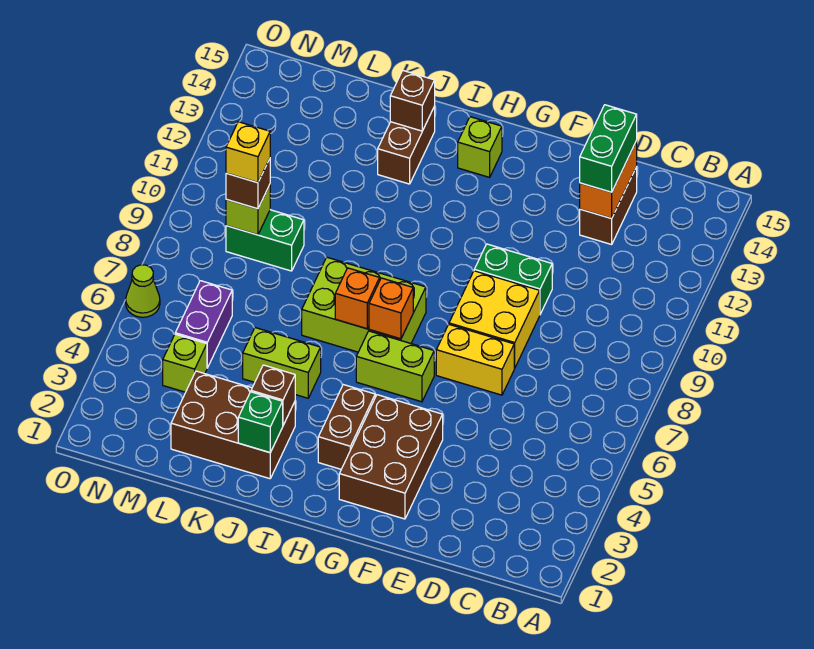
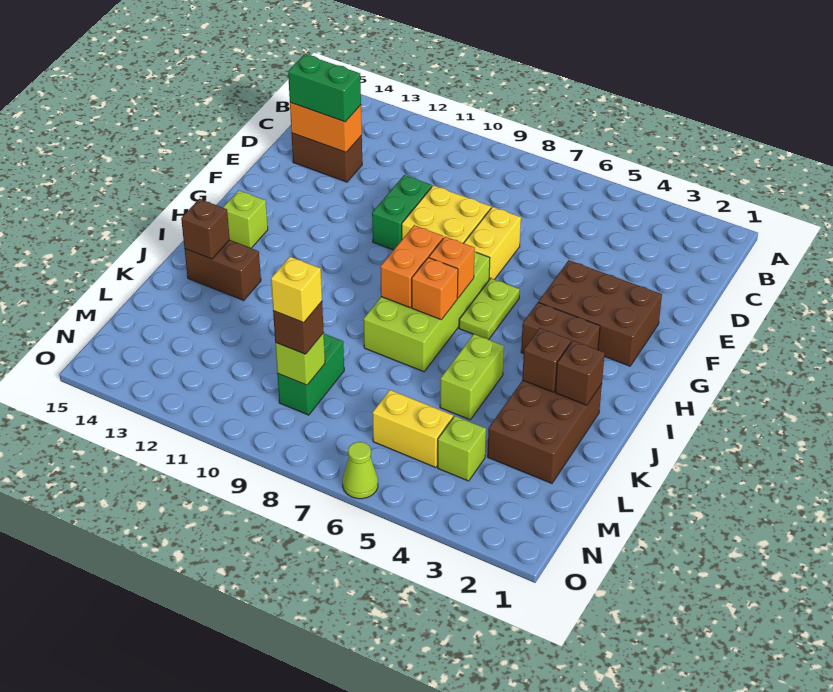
lime brick G6:H6 level 1 -> lime plate G6:H6 level 1
lime brick H7:J8 level 1 -> lime brick G7:J8 level 1
none -> orange brick H8:I8 level 2
green brick J2 level 2 -> brown brick J2 level 2
purple brick M5:M6 level 1 -> yellow brick M5:M6 level 1

